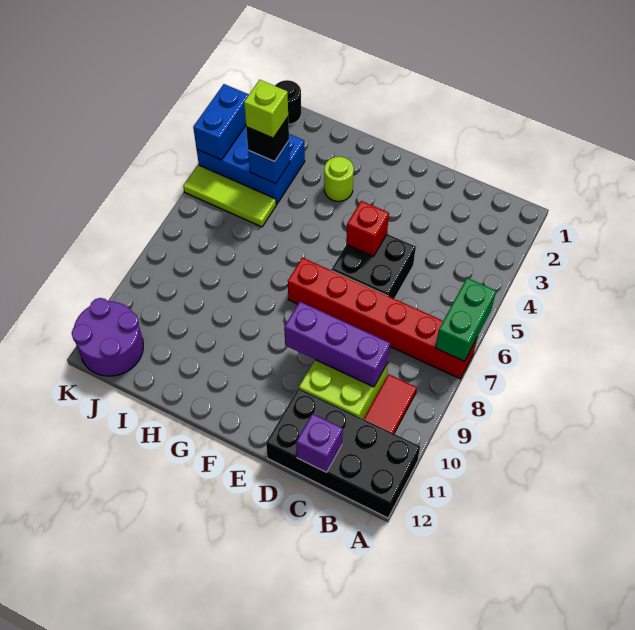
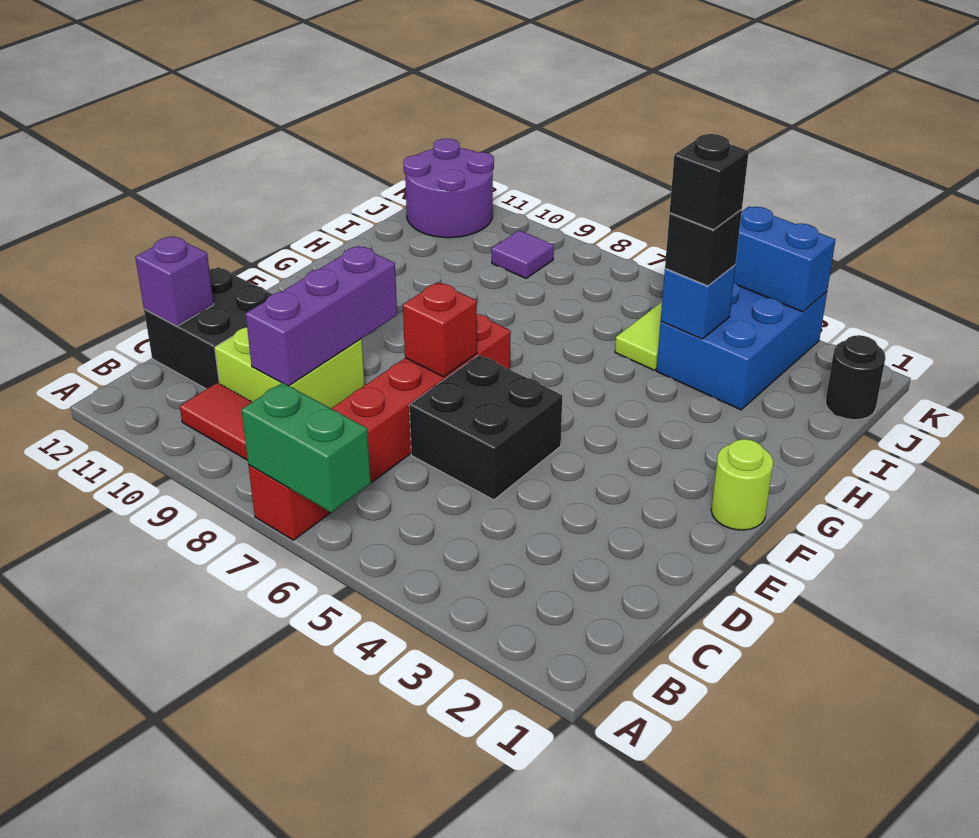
black brick A11:D12 level 1 -> black brick C11:D12 level 1
red brick E5 level 2 -> red brick E7 level 2
lime round brick G3 level 1 -> lime round brick F1 level 1
lime brick I4 level 4 -> black brick I4 level 4
none -> purple tile J9 level 1

